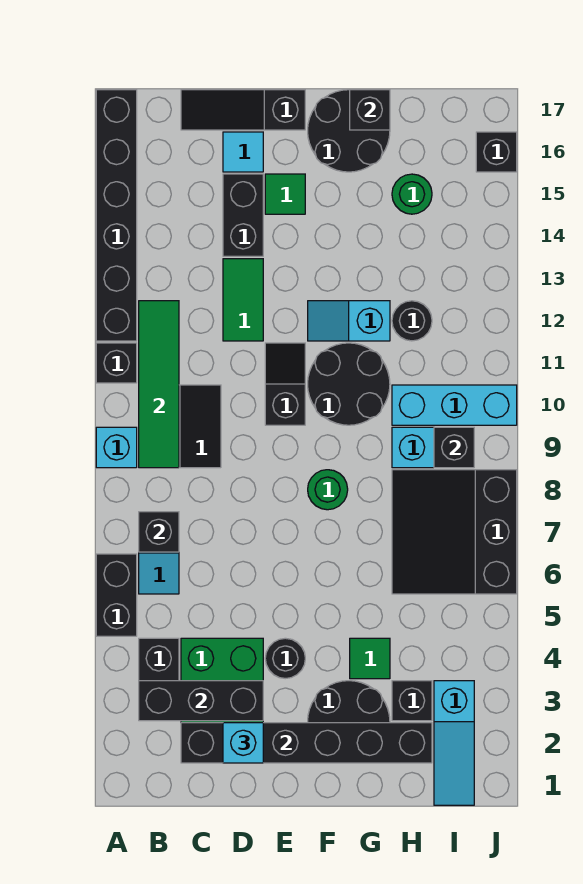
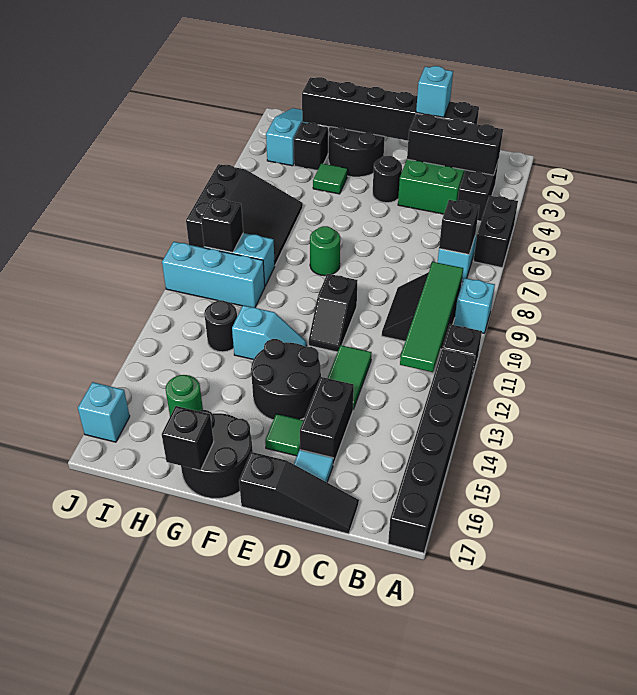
black round brick F10:G11 level 1 -> black round brick E13:F14 level 1
black brick J16 level 1 -> cyan brick J16 level 1

